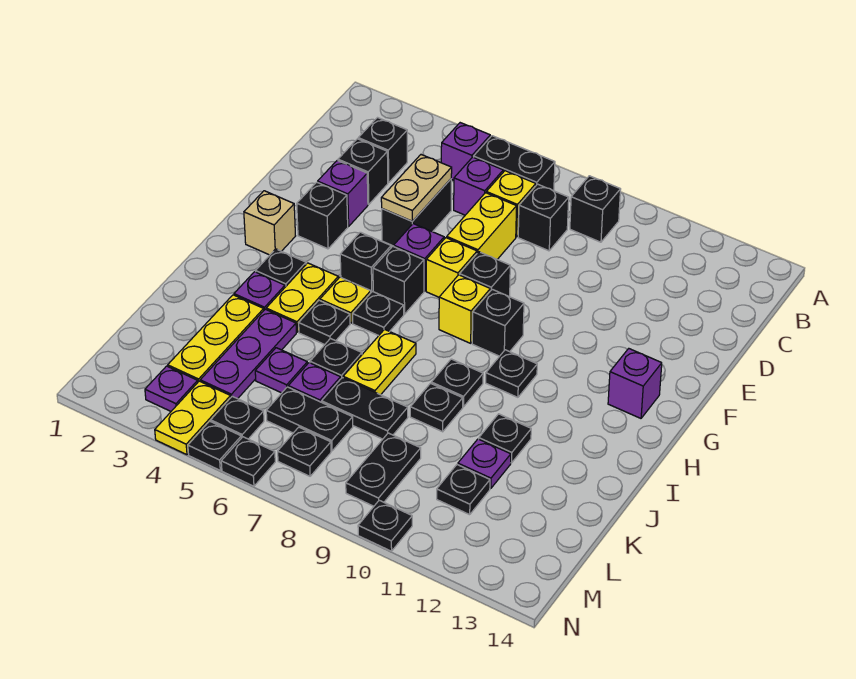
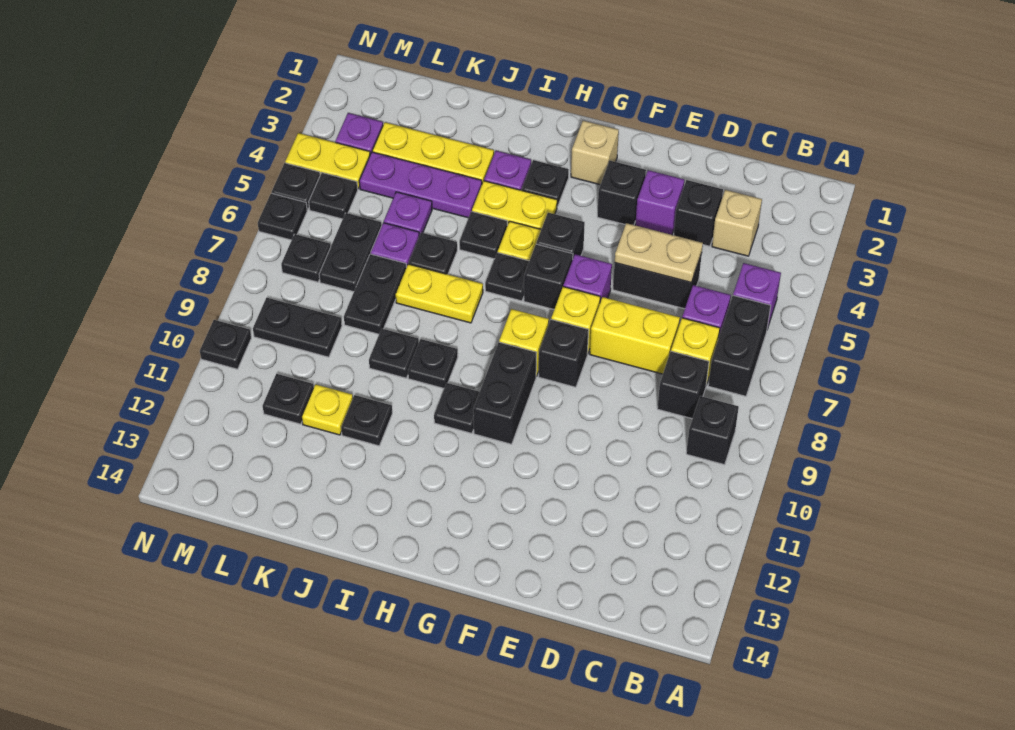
black brick C3 level 1 -> tan brick C3 level 1
black brick G9 level 1 -> black brick G9:G10 level 1
purple brick G13 level 1 -> none
purple plate K11 level 1 -> yellow plate K11 level 1

